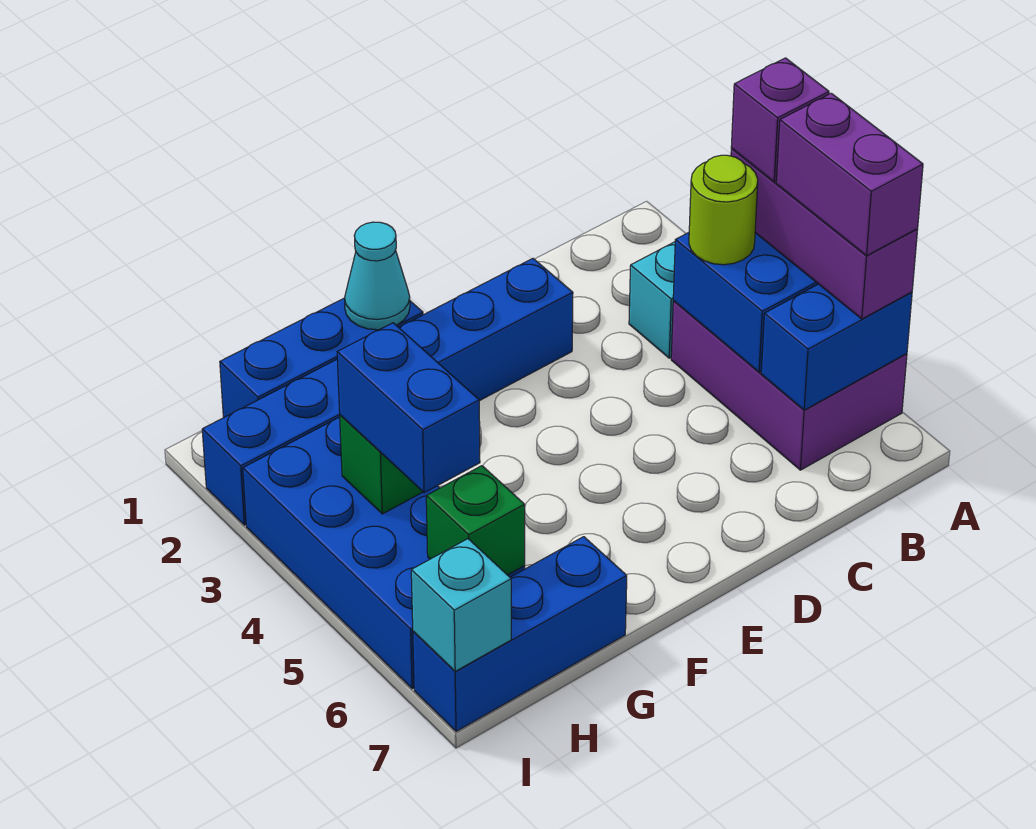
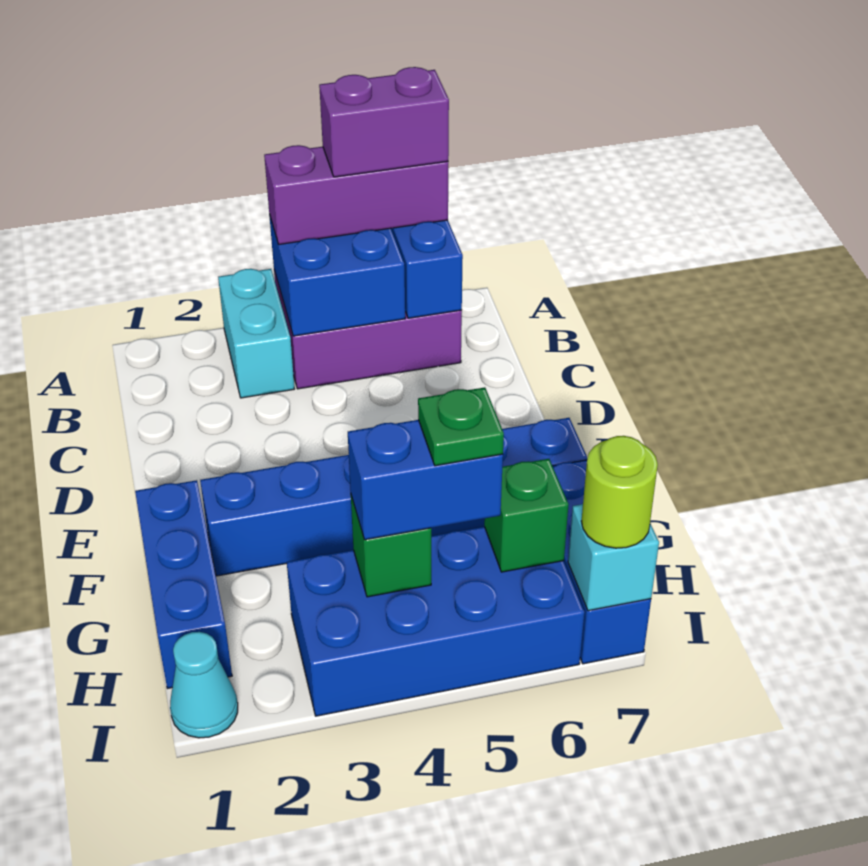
purple brick A4 level 4 -> none
lime round brick B4 level 3 -> lime round brick I7 level 3
blue brick D2:I2 level 1 -> blue brick F2:F7 level 1
cyan cone F1 level 2 -> cyan cone I1 level 1
none -> green plate H5 level 4

